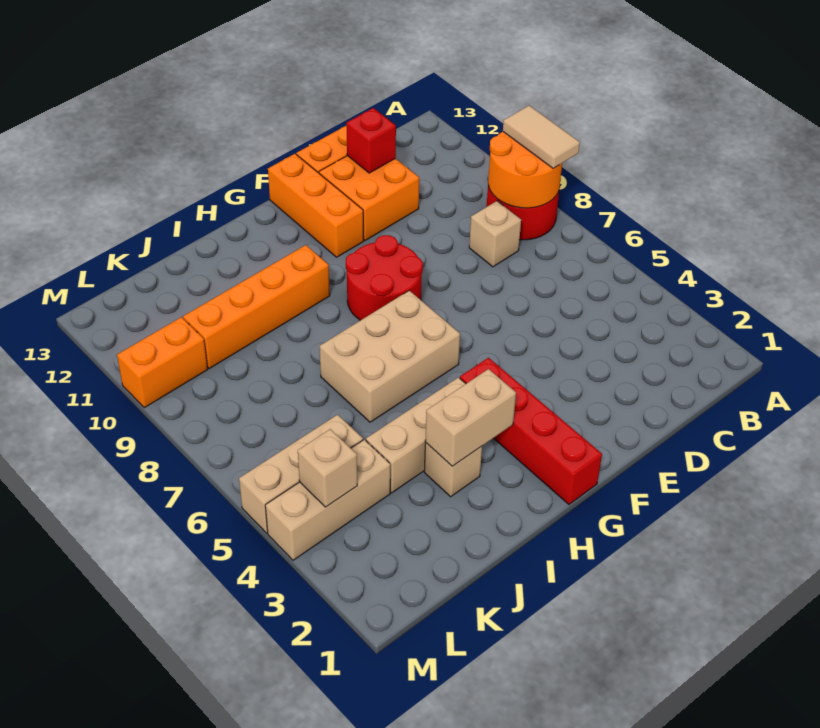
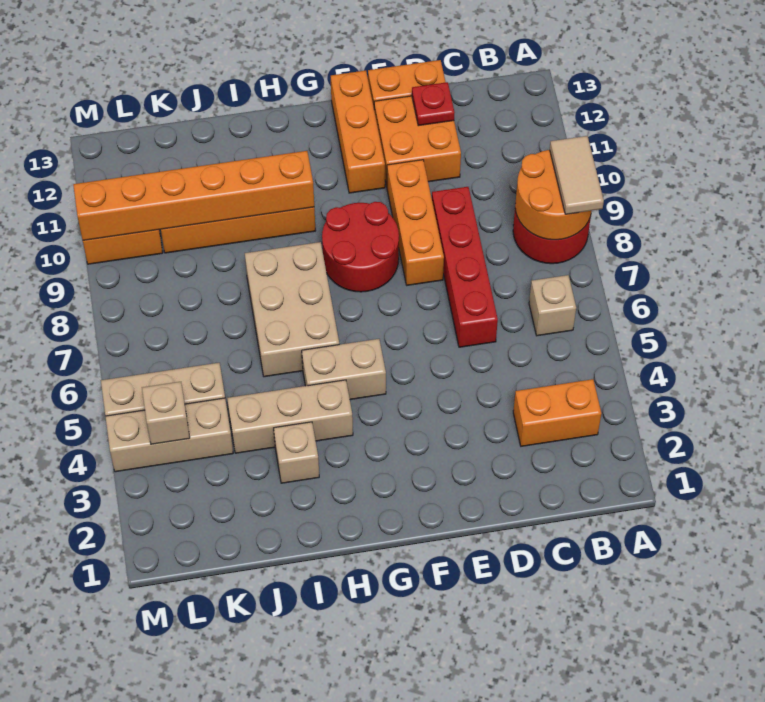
none -> orange brick B3:C3 level 1
tan brick C8 level 1 -> tan brick B6 level 1
red brick D12 level 2 -> red plate D12 level 2
none -> orange brick E8:E10 level 1
red brick G1:G4 level 1 -> red brick D6:D9 level 1
tan brick G6:I7 level 1 -> tan brick H6:I8 level 1
tan brick H3:I3 level 2 -> tan brick G5:H5 level 1
none -> orange brick H10:M10 level 2

